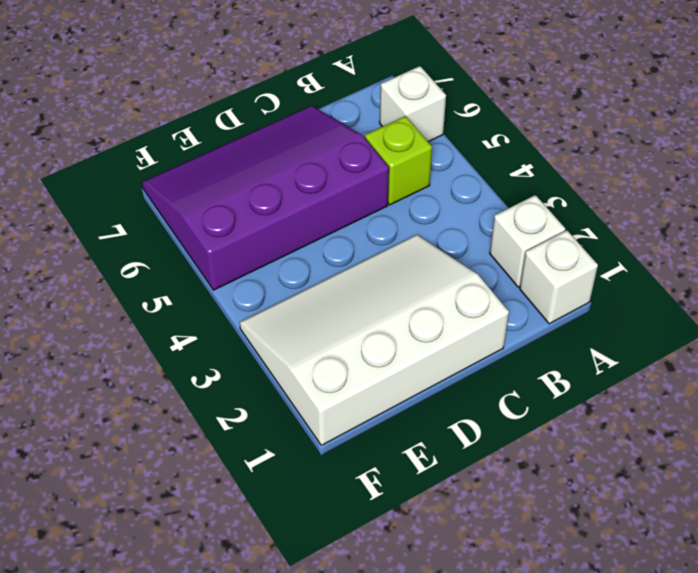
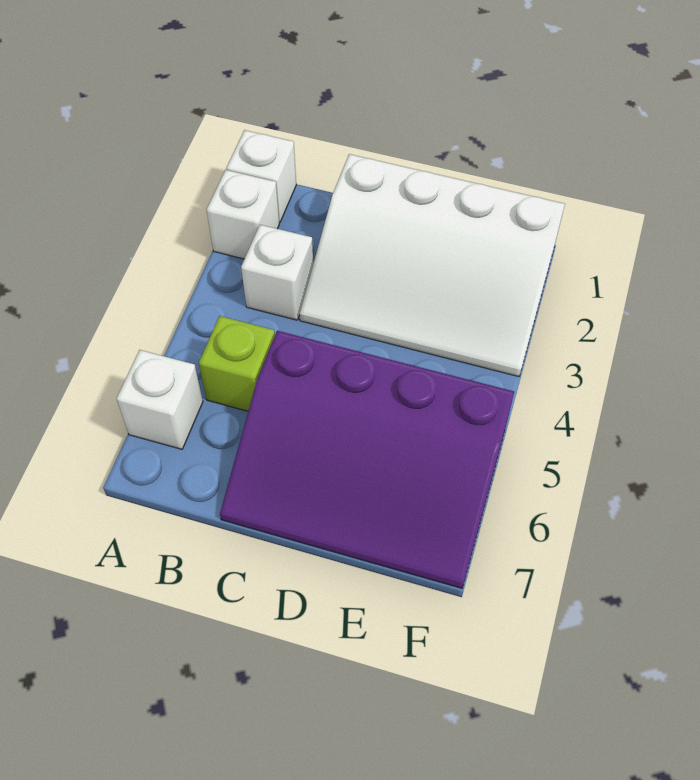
none -> white brick B3 level 1

